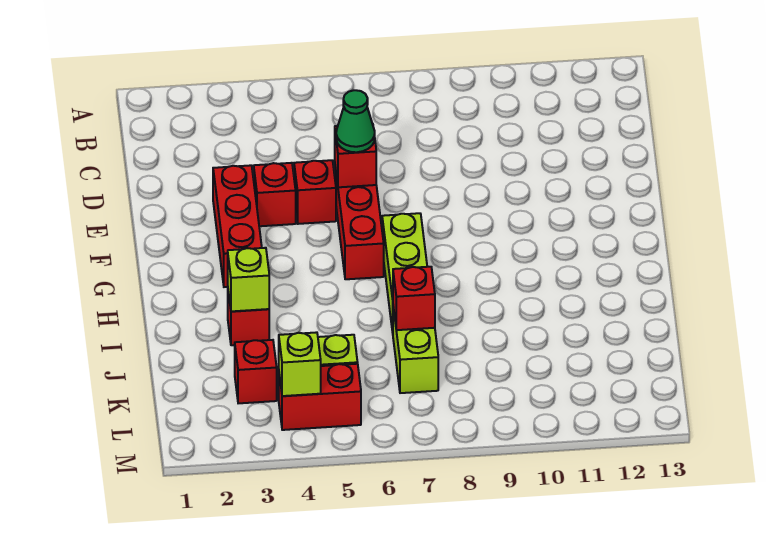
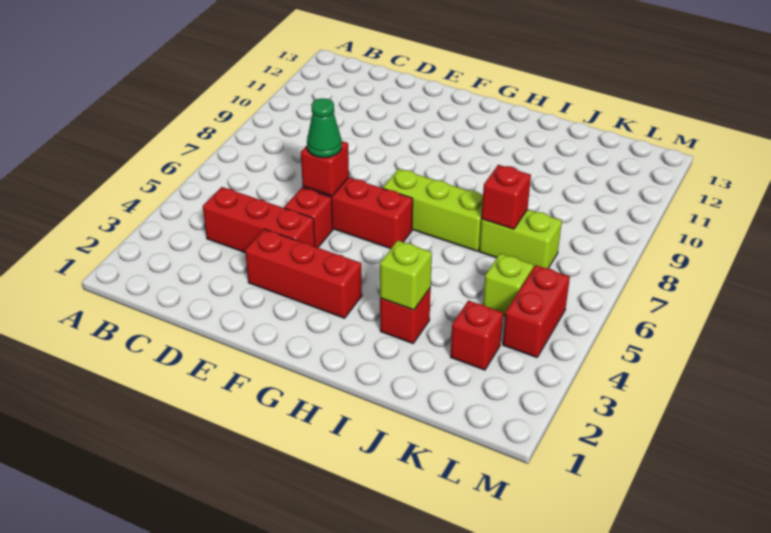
red brick E4 level 1 -> red brick C4:E4 level 1
lime brick L4 level 2 -> none

